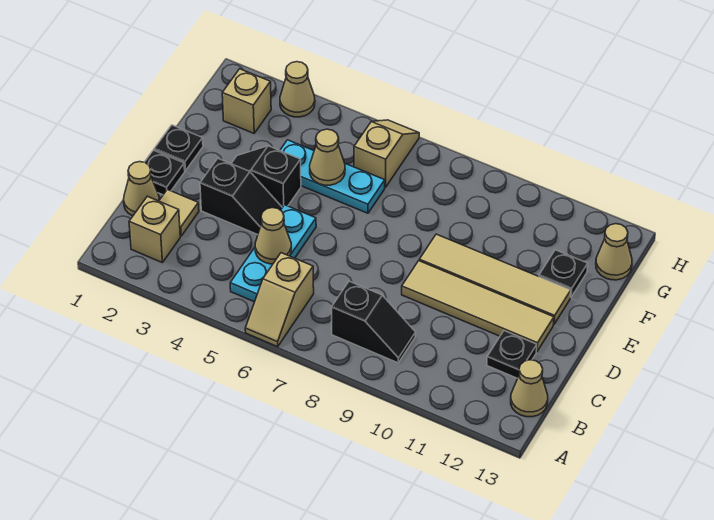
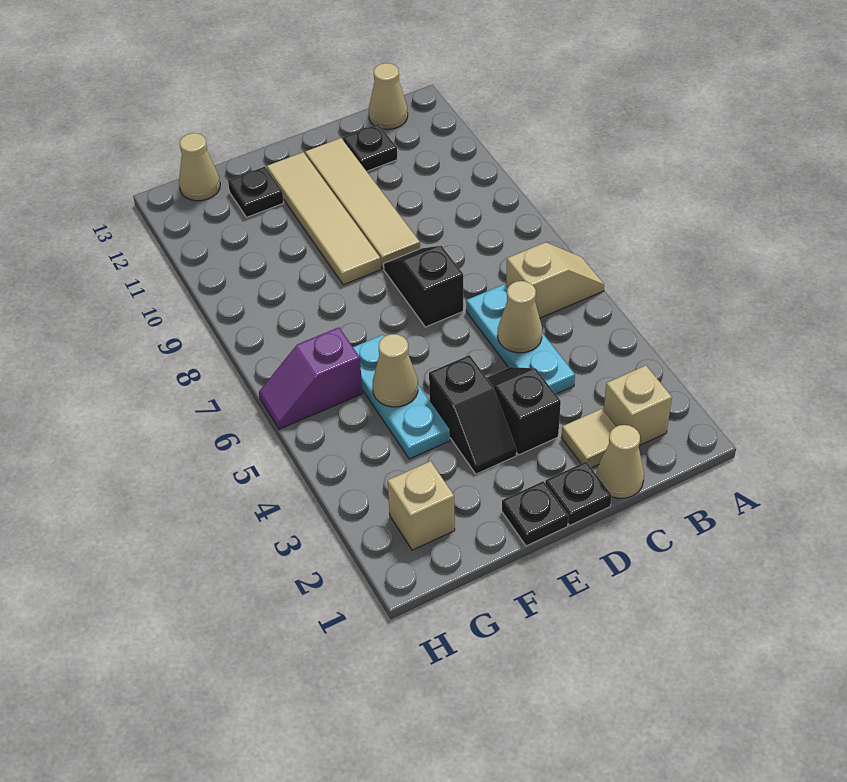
cyan plate B5:D5 level 1 -> cyan plate C4:C6 level 1
black slope B8:B9 level 1 top 8 -> black slope D7:D8 level 1 top 7
tan slope G6:H6 level 1 top G -> purple slope G6:H6 level 1 top G
tan cone H3 level 1 -> none

